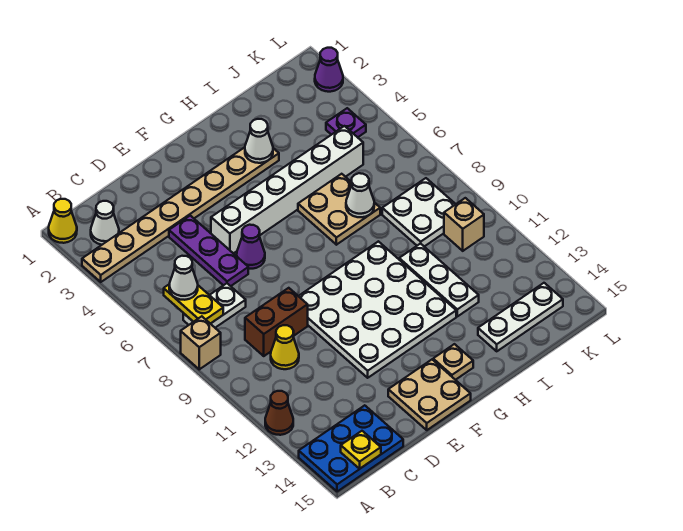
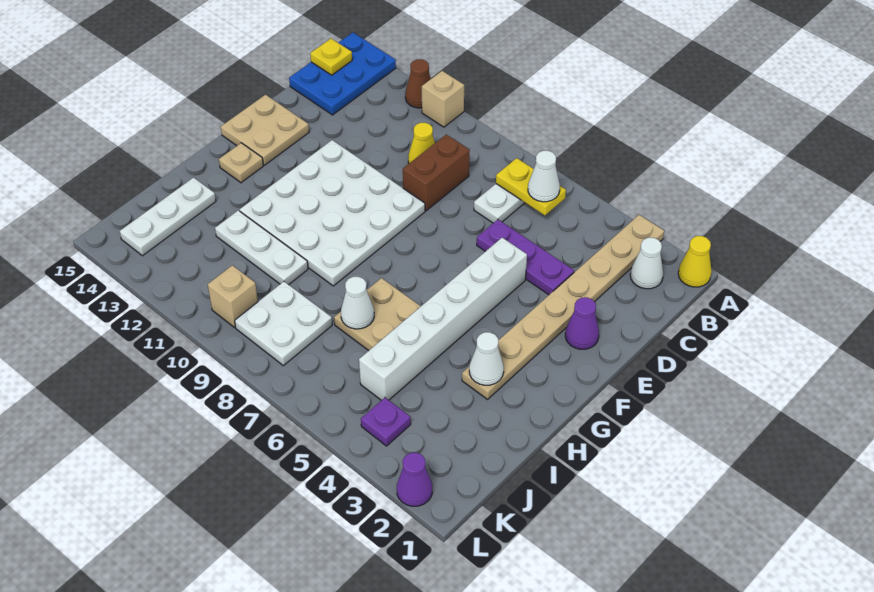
tan brick A8 level 1 -> tan brick A11 level 1
purple cone E6 level 1 -> purple cone E2 level 1

